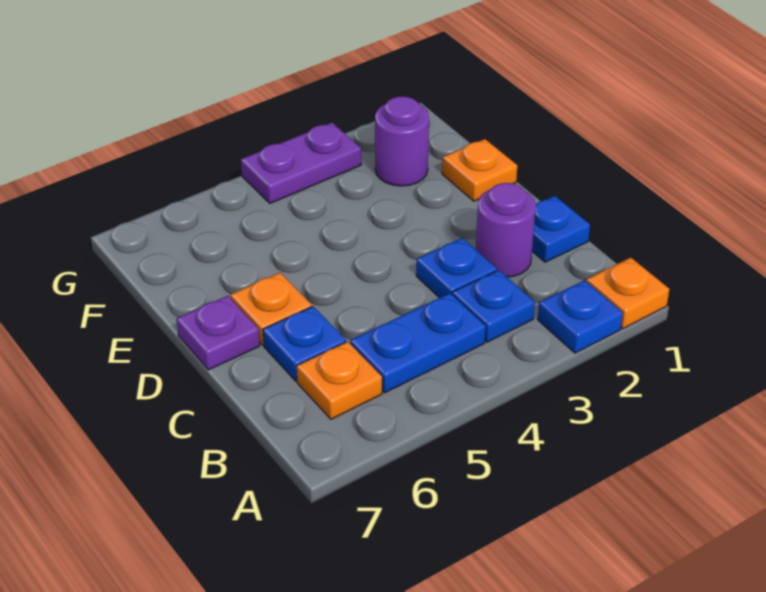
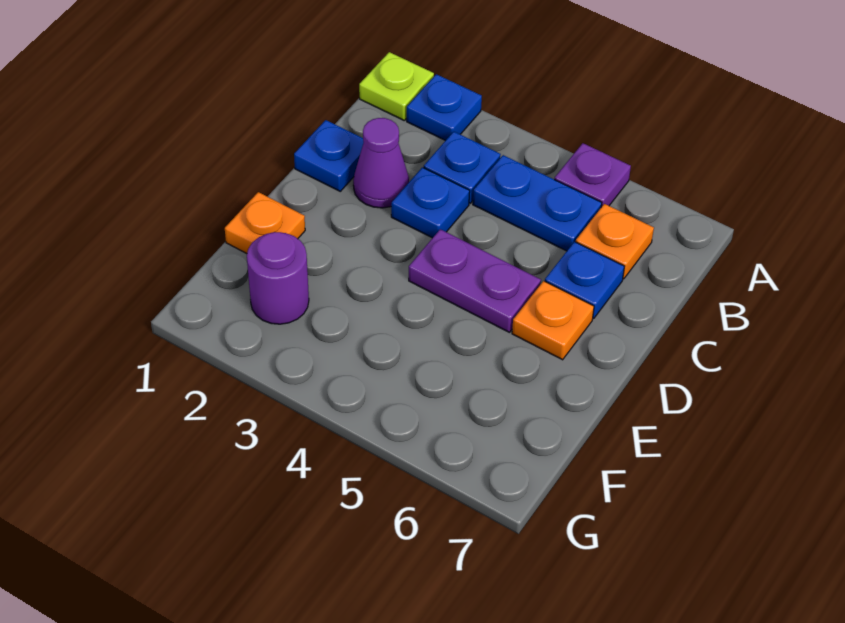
orange plate A1 level 1 -> lime plate A1 level 1
purple round brick C2 level 1 -> purple cone C2 level 1
purple plate D7 level 1 -> purple plate A5 level 1
purple plate G3:G4 level 1 -> purple plate D4:D5 level 1

